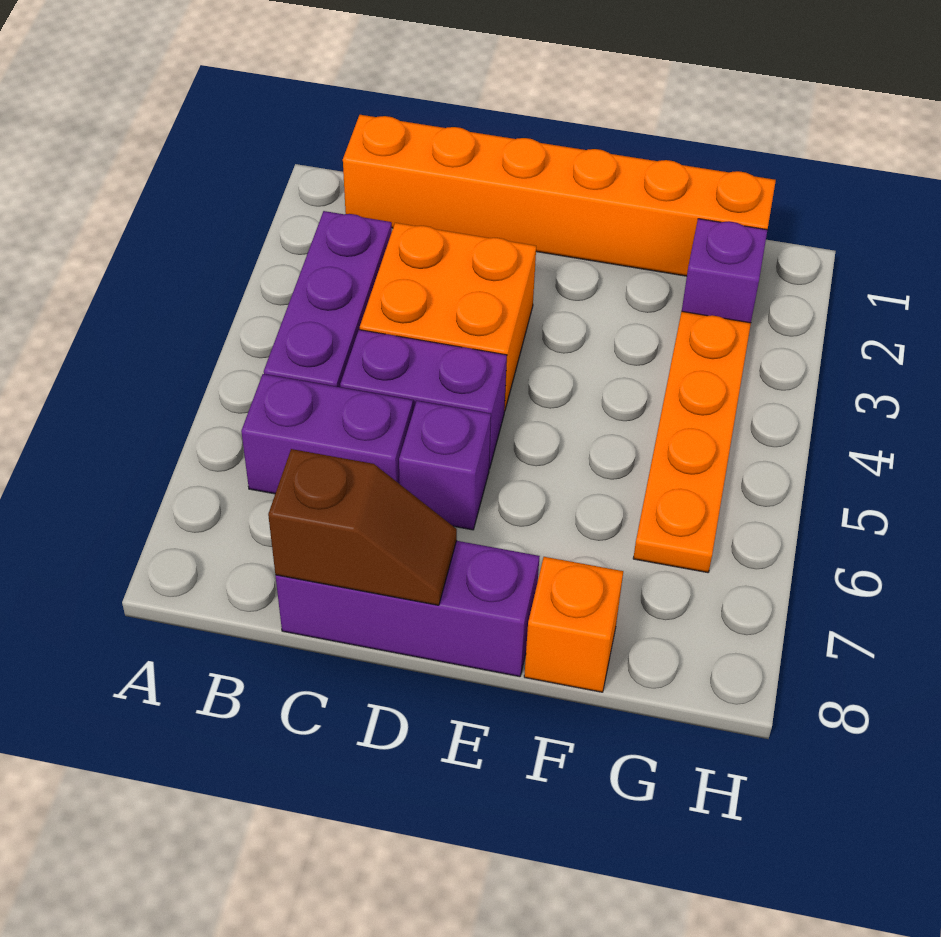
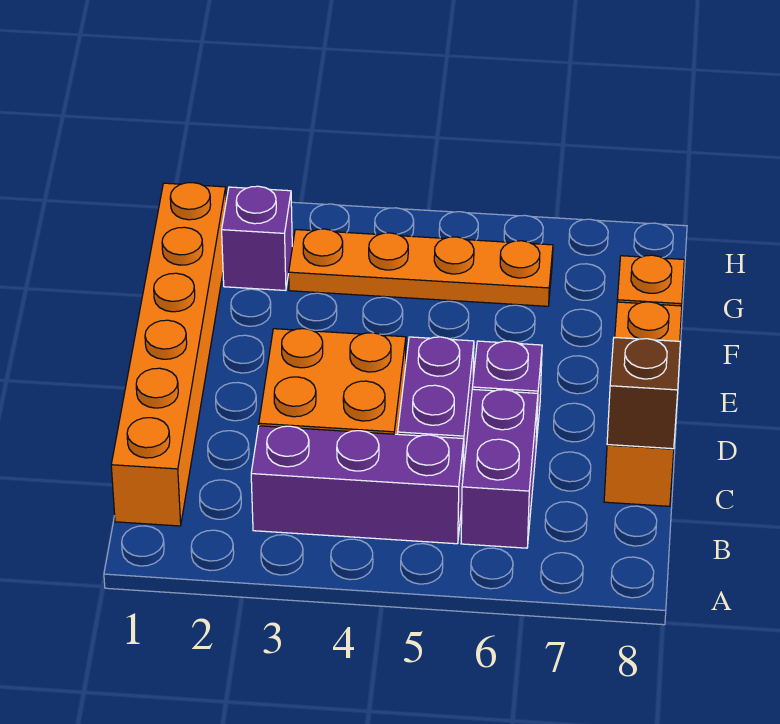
purple brick C8:E8 level 1 -> orange brick C8:E8 level 1

